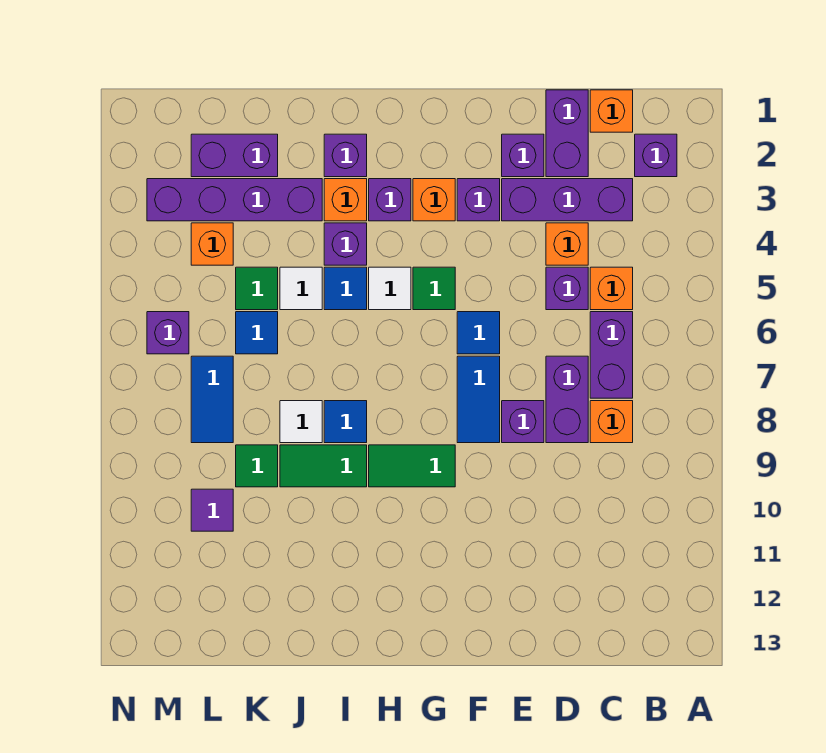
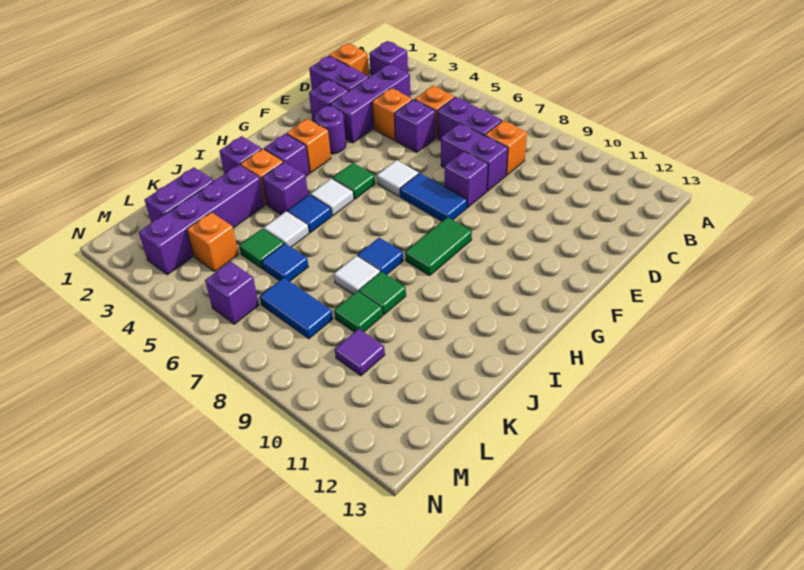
purple brick F3 level 1 -> purple round brick F3 level 1
blue tile F6 level 1 -> white tile F6 level 1
green tile I9:J9 level 1 -> green tile J9 level 1

